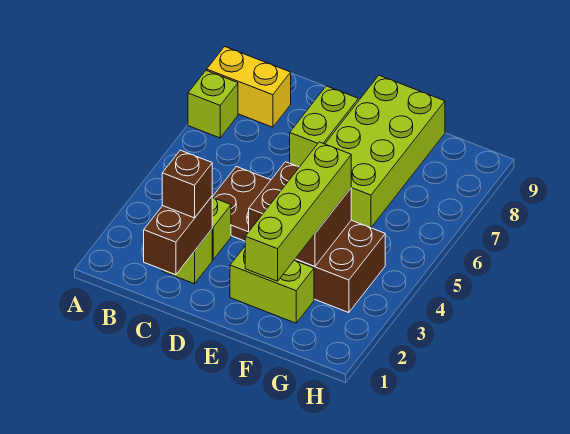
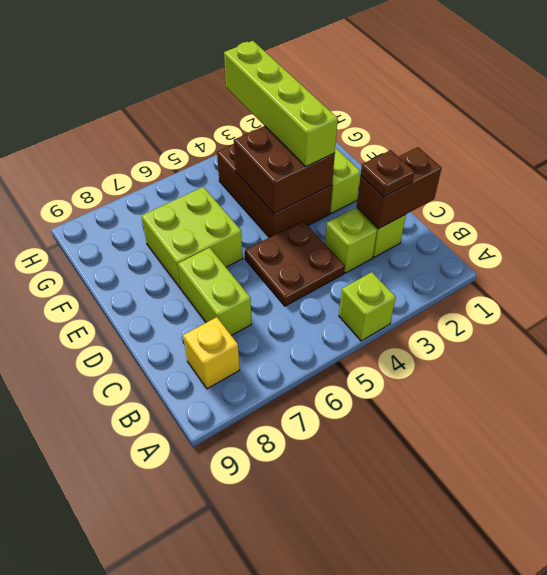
lime brick A7 level 1 -> lime brick A4 level 1
yellow brick A8:B8 level 1 -> yellow brick B8 level 1
brown brick C2 level 3 -> brown plate C2 level 3
lime brick D7:D8 level 1 -> lime brick C7:D7 level 1
lime brick E6:F9 level 1 -> lime brick E6:F7 level 1
lime brick F1:F4 level 3 -> lime brick E3:H3 level 3

